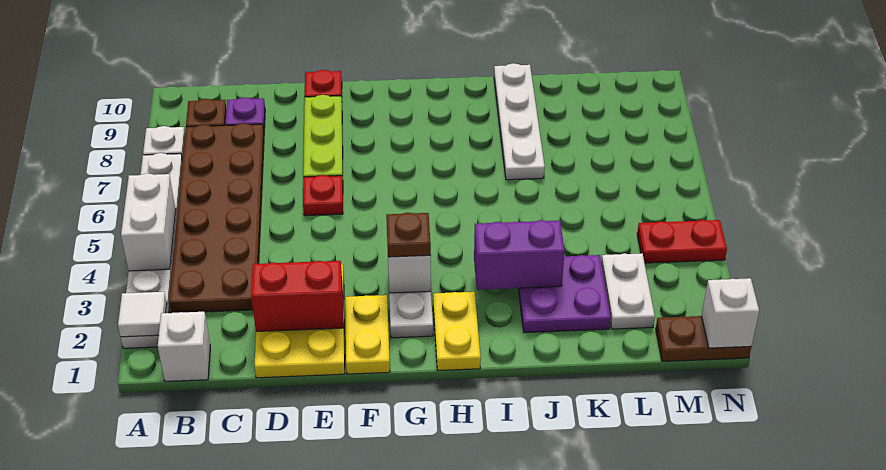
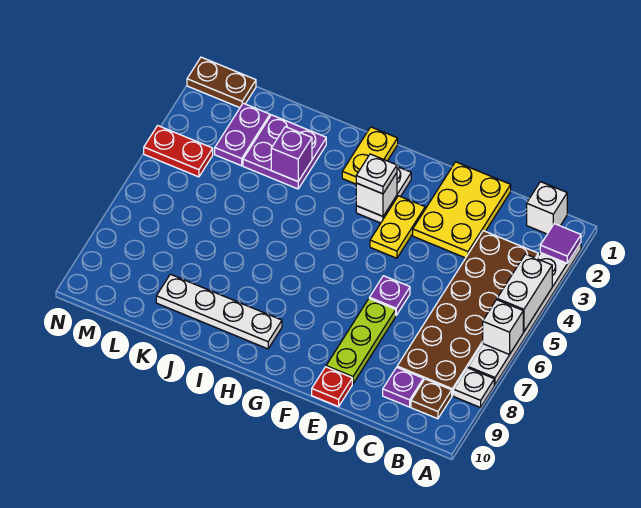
white tile A2 level 2 -> purple tile A2 level 2
red brick D2:E2 level 2 -> none
red plate E6 level 1 -> purple plate E6 level 1
yellow plate F1:F2 level 1 -> yellow plate F3:F4 level 1
brown plate G3 level 3 -> white plate G3 level 3
purple brick I3:J3 level 2 -> purple brick J3 level 2
white plate J7:J10 level 1 -> white plate H9:K9 level 1
white plate L2:L3 level 1 -> purple plate L2:L3 level 1
white brick N1 level 2 -> white brick A6 level 2

